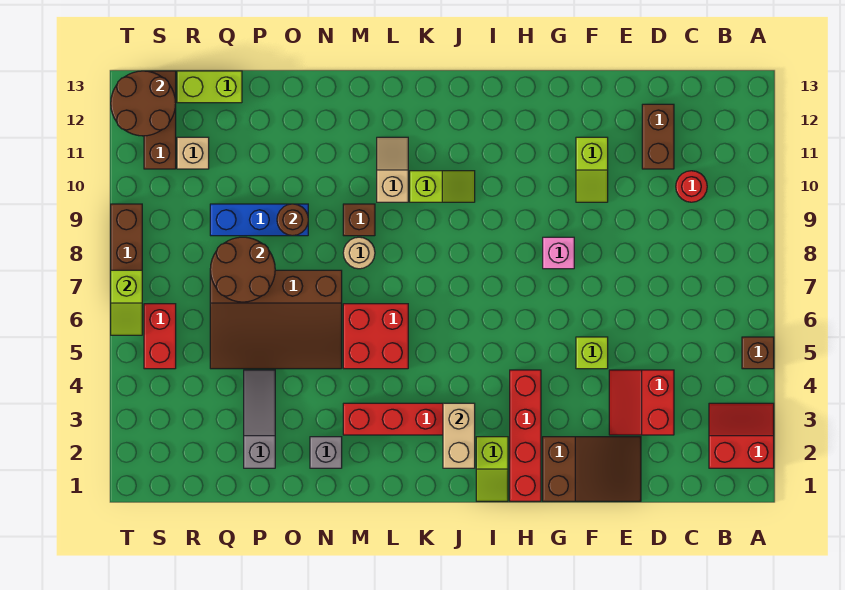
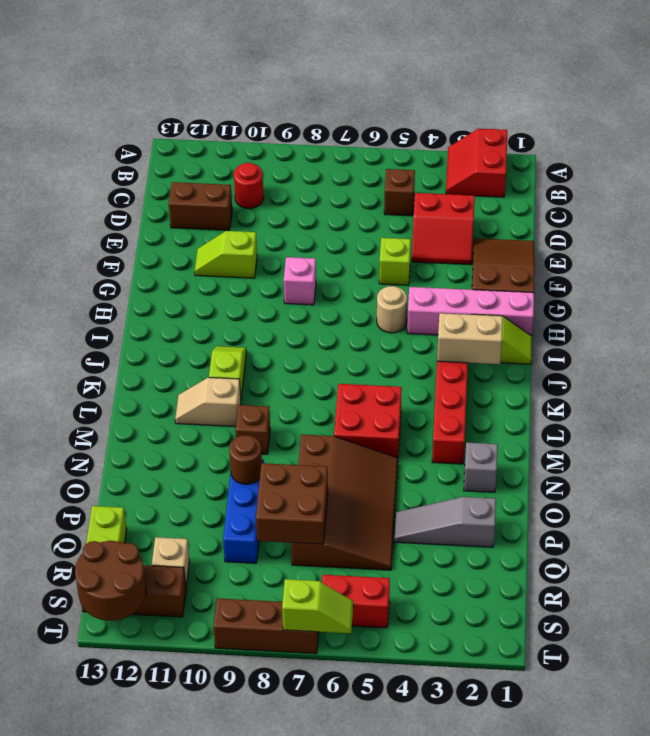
brown brick A5 level 1 -> brown brick C5 level 1
lime slope F10:F11 level 1 top 11 -> lime slope F10:F11 level 1 top 10
red brick H1:H4 level 1 -> pink brick H1:H4 level 1
tan round brick M8 level 1 -> tan round brick H5 level 1
brown round brick P7:Q8 level 2 -> brown brick P7:Q8 level 2

